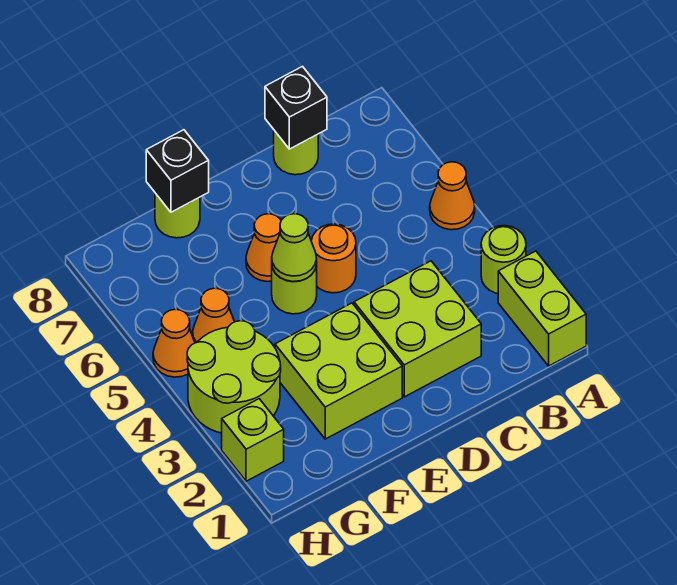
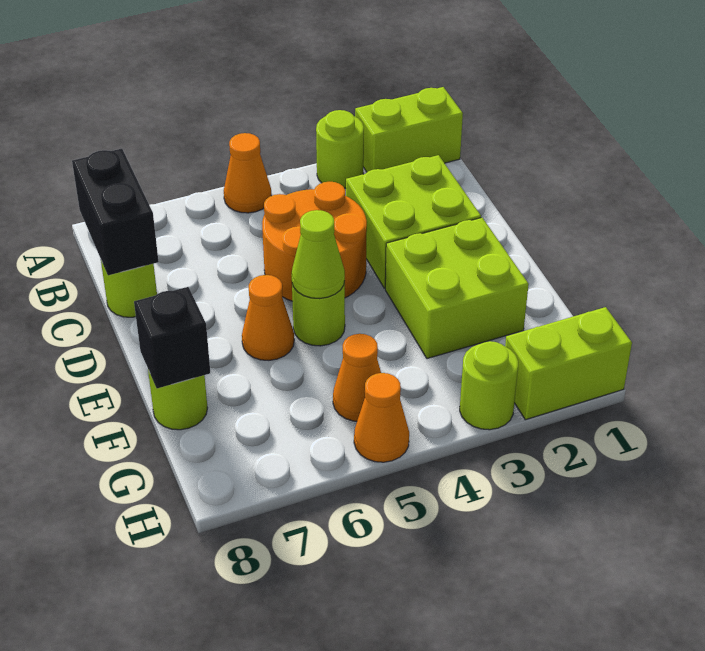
black brick C8 level 2 -> black brick B8:C8 level 2
orange round brick D5 level 1 -> orange round brick C4:D5 level 1
lime round brick G3:H4 level 1 -> lime round brick H3 level 1
lime brick H2 level 1 -> lime brick H1:H2 level 1

